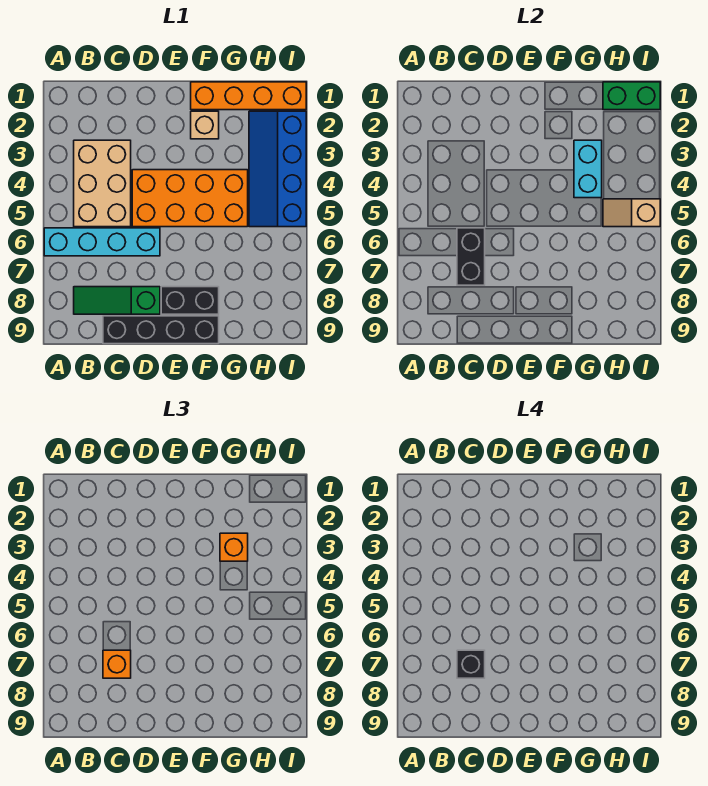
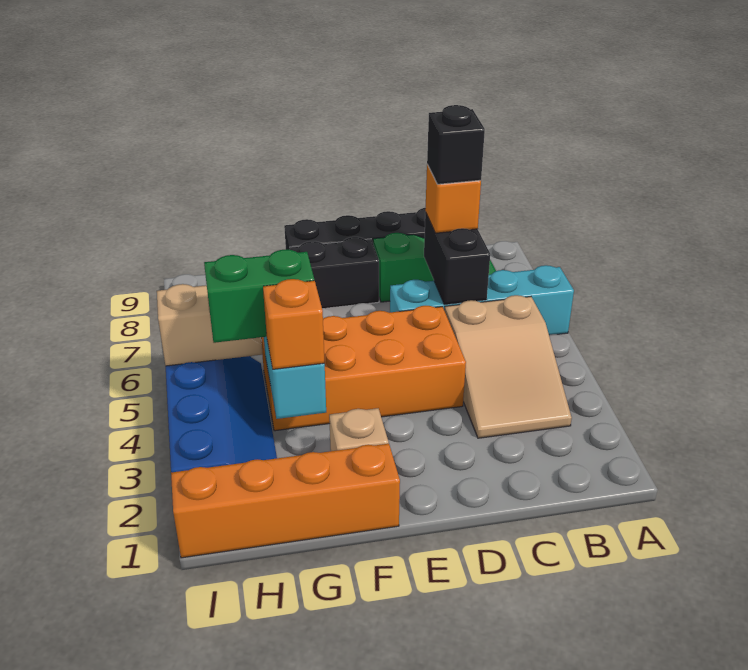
tan brick B3:C5 level 1 -> tan slope B3:C5 level 1 top 5
green brick H1:I1 level 2 -> green brick G4:H4 level 3

